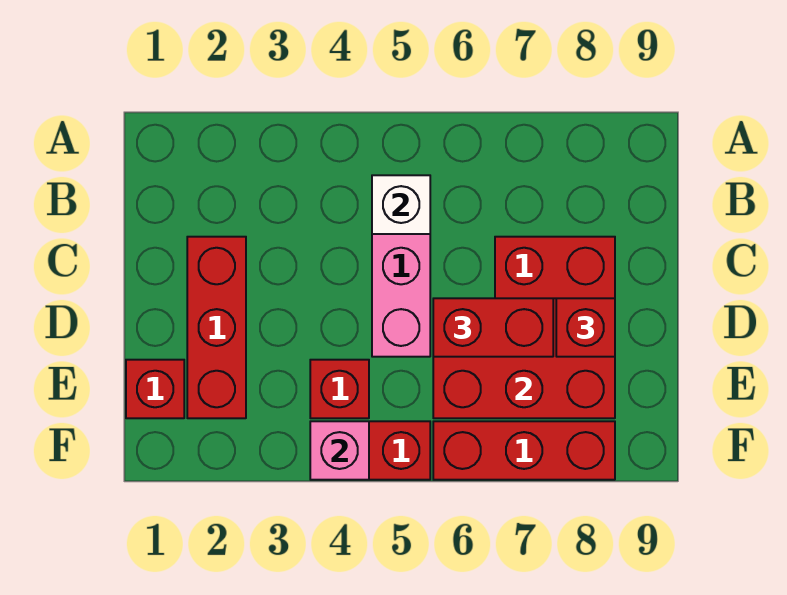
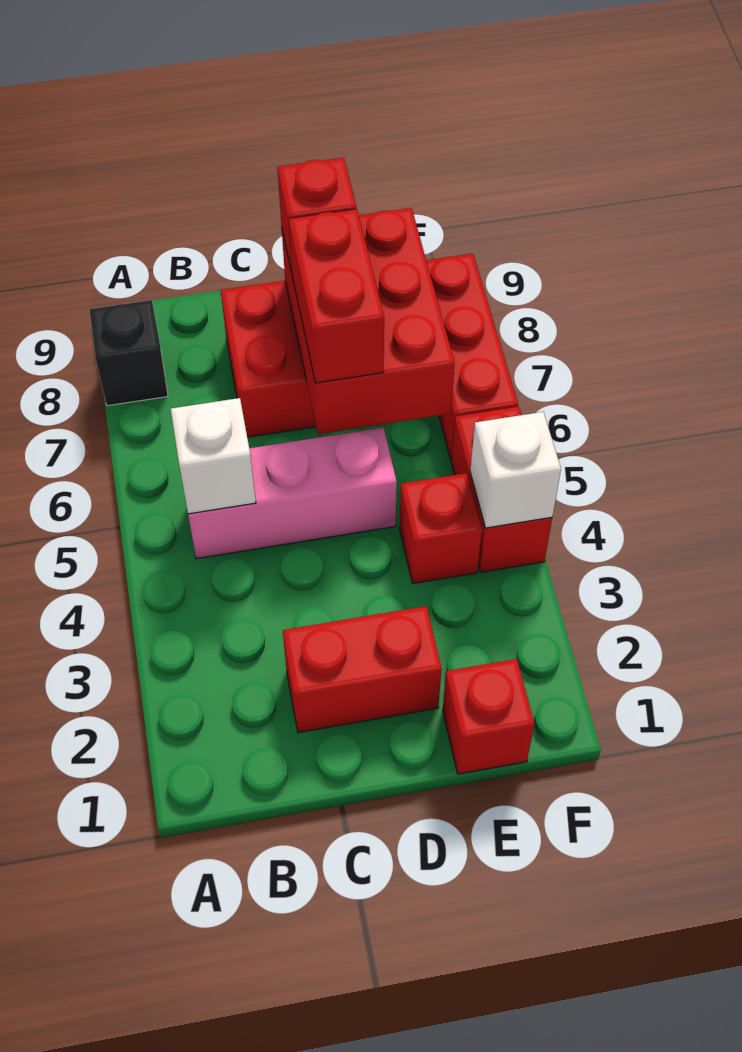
none -> black brick A8 level 1
red brick C2:E2 level 1 -> red brick C2:D2 level 1
pink brick F4 level 2 -> white brick F4 level 2

